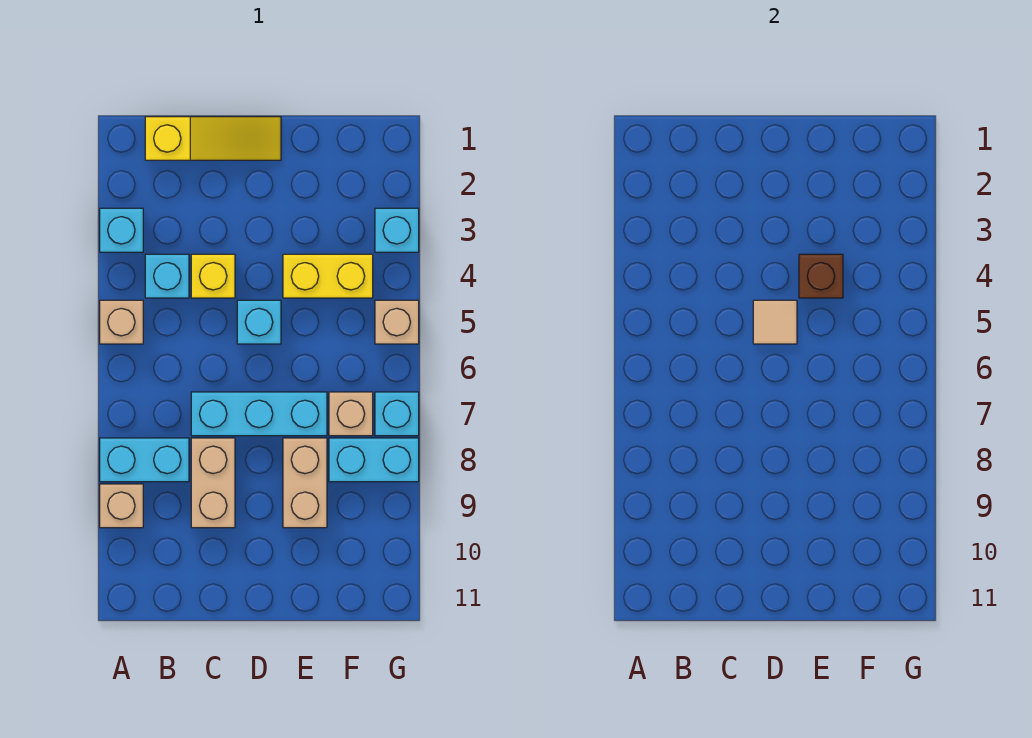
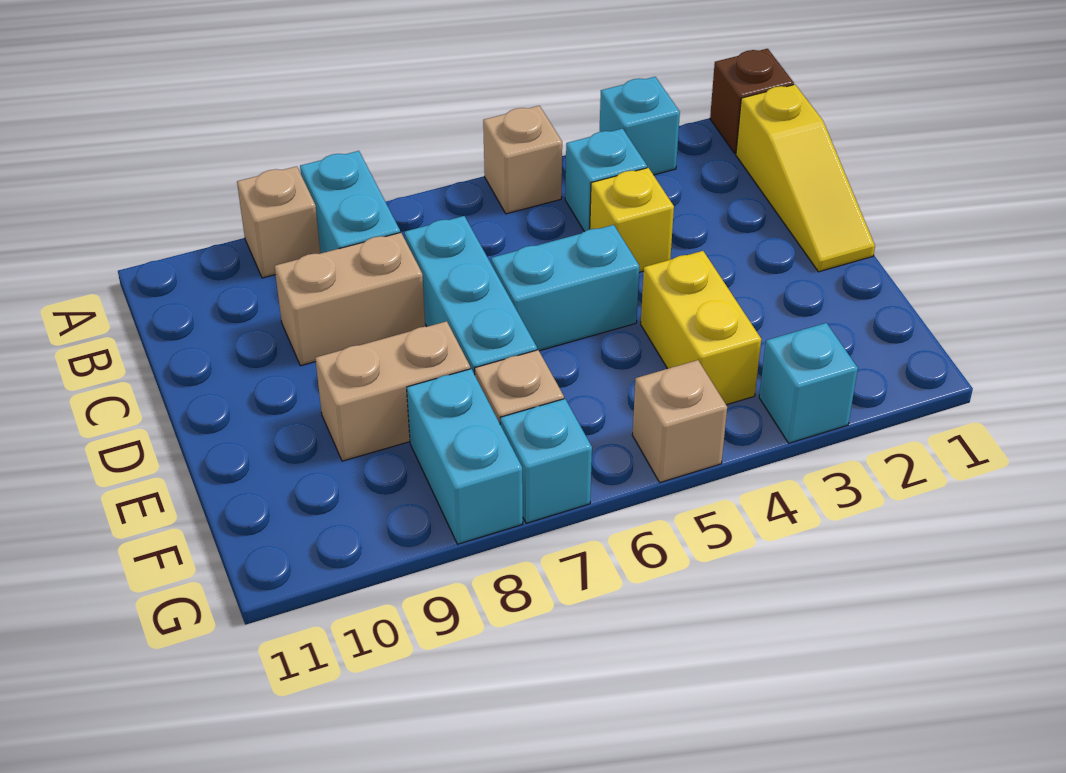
cyan brick D5 level 1 -> cyan brick D5:D6 level 1
tan tile D5 level 2 -> none
brown brick E4 level 2 -> brown brick A1 level 1

